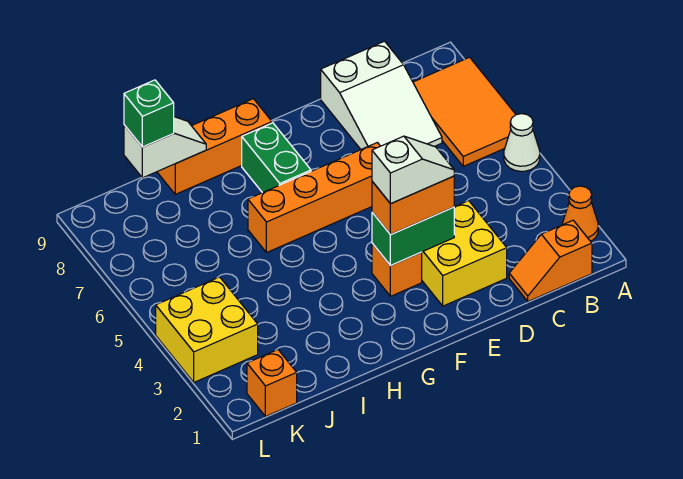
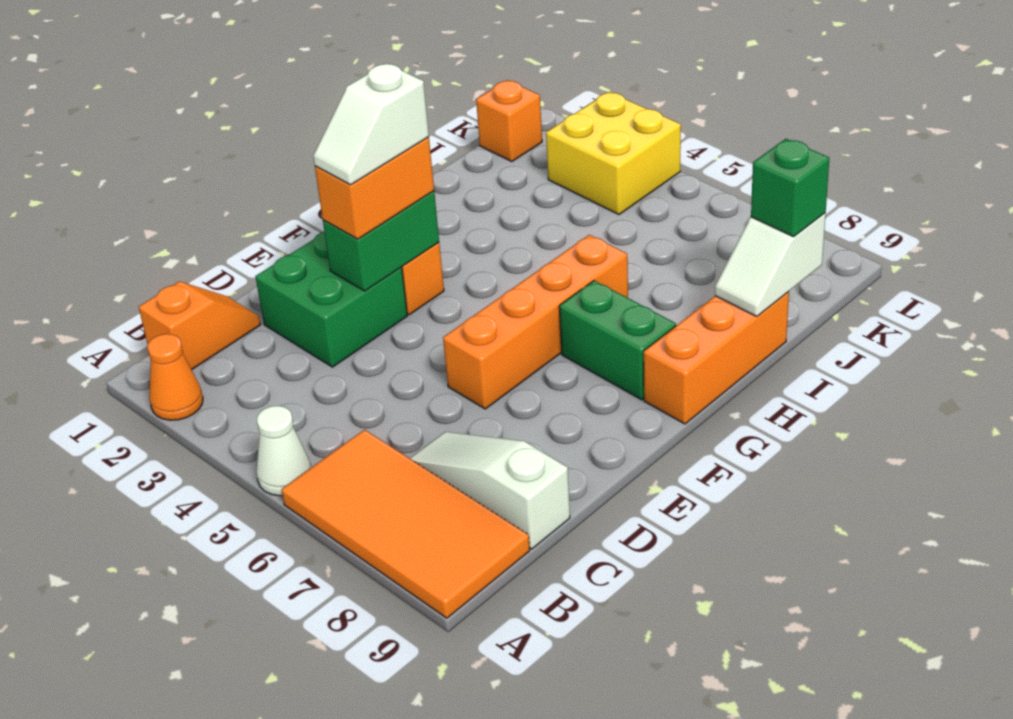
orange tile A6:B8 level 1 -> orange tile A6:B9 level 1
white slope C7:D9 level 1 top 9 -> white slope C7:C9 level 1 top 9
yellow brick D2:E3 level 1 -> green brick D2:E3 level 1

